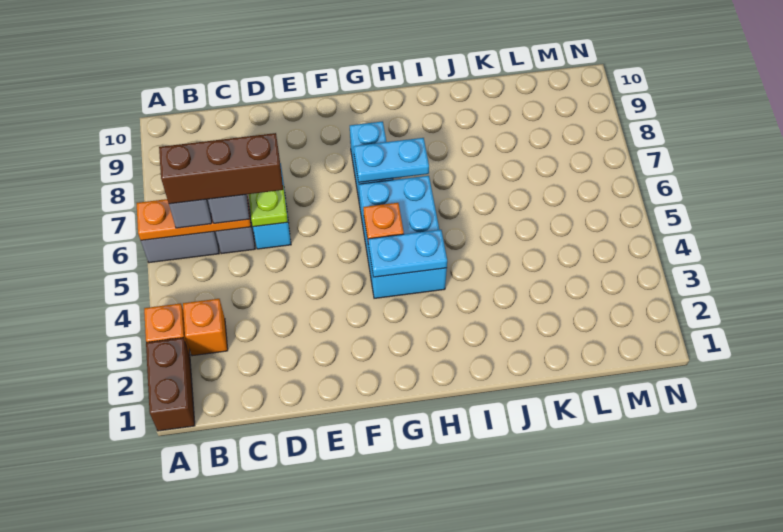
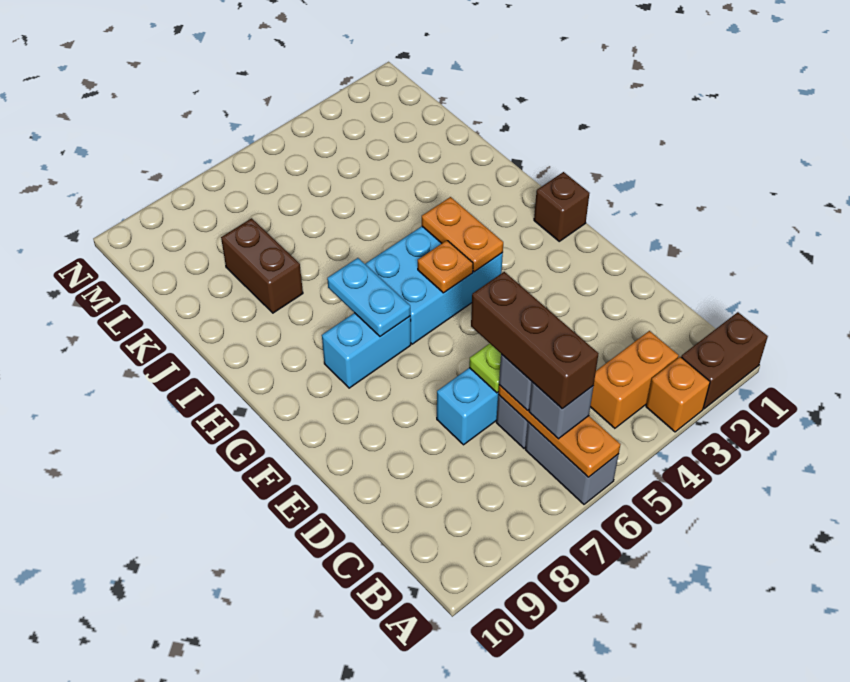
orange brick B3 level 1 -> orange brick B3:B4 level 1
none -> brown brick G1 level 1
cyan plate G4:H4 level 2 -> orange plate G4:H4 level 2
none -> brown brick J8:K8 level 1

